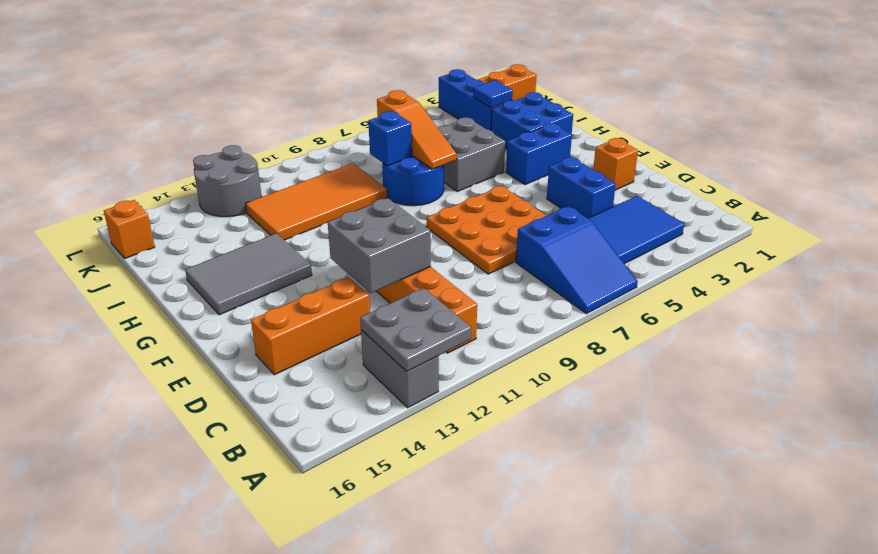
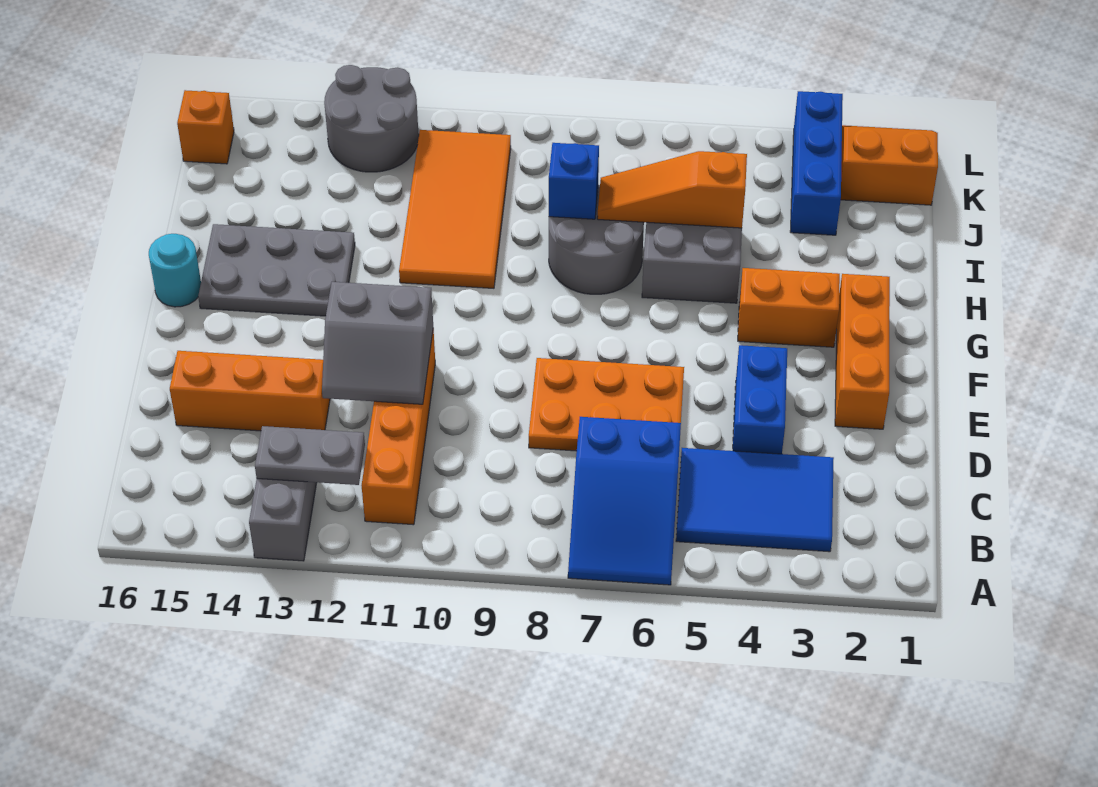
grey plate A12:B13 level 2 -> grey plate B12:B13 level 2
orange plate D6:F8 level 1 -> orange plate D6:E8 level 1
grey brick D11:E12 level 2 -> grey slope D11:E12 level 2 top E
orange brick E2 level 1 -> orange brick E2:G2 level 1
blue brick G3:G4 level 1 -> orange brick G3:G4 level 1
grey tile G13:H15 level 1 -> grey plate G13:H15 level 1
none -> cyan round brick G16 level 1
blue brick H2:I3 level 1 -> none
blue round brick H7:I8 level 1 -> grey round brick H7:I8 level 1
orange slope H7:J7 level 2 top J -> orange slope I5:I7 level 2 top 5
orange tile I9:J12 level 1 -> orange tile H10:K11 level 1
blue tile J3 level 2 -> none

